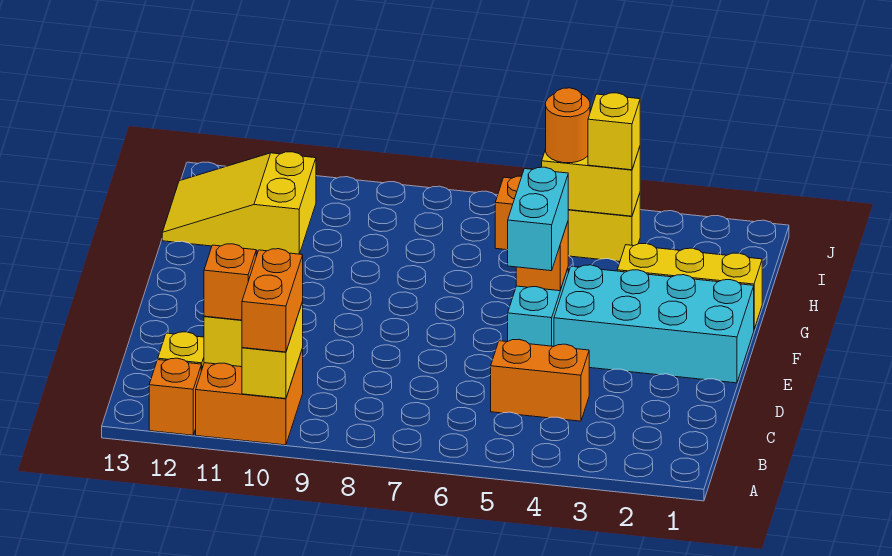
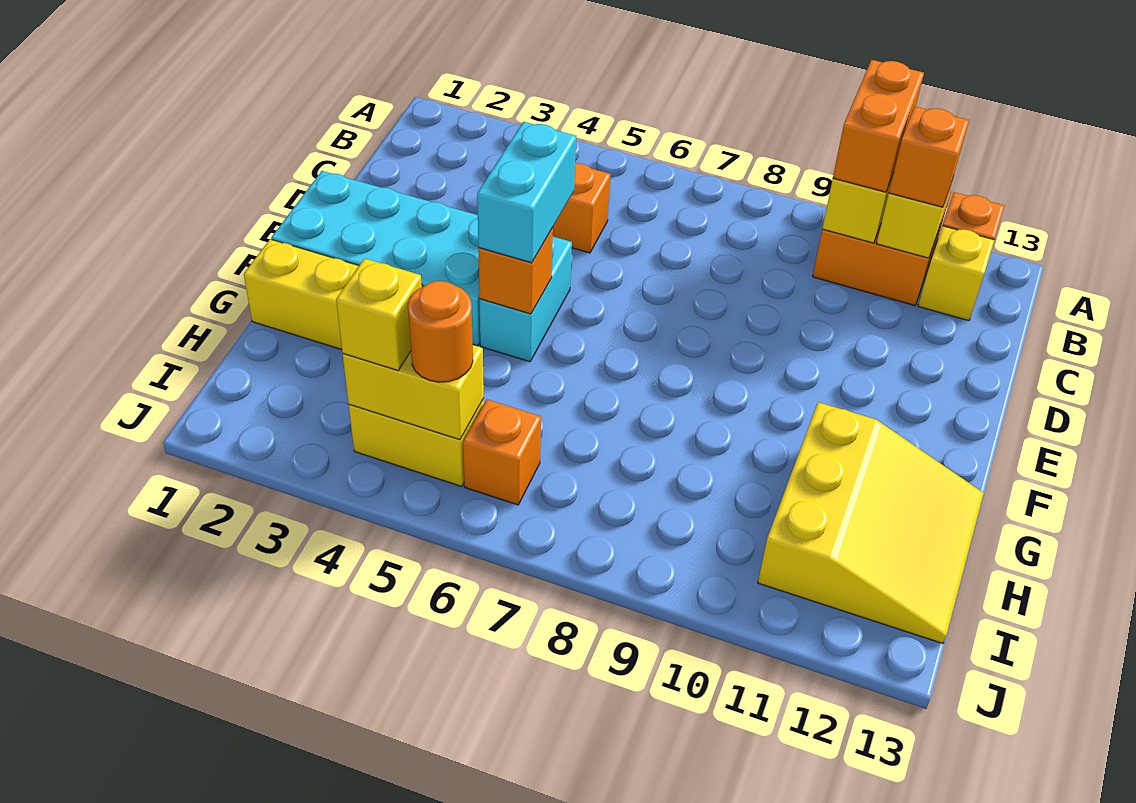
yellow slope H11:I13 level 1 top 11 -> yellow slope G11:I13 level 1 top 11

